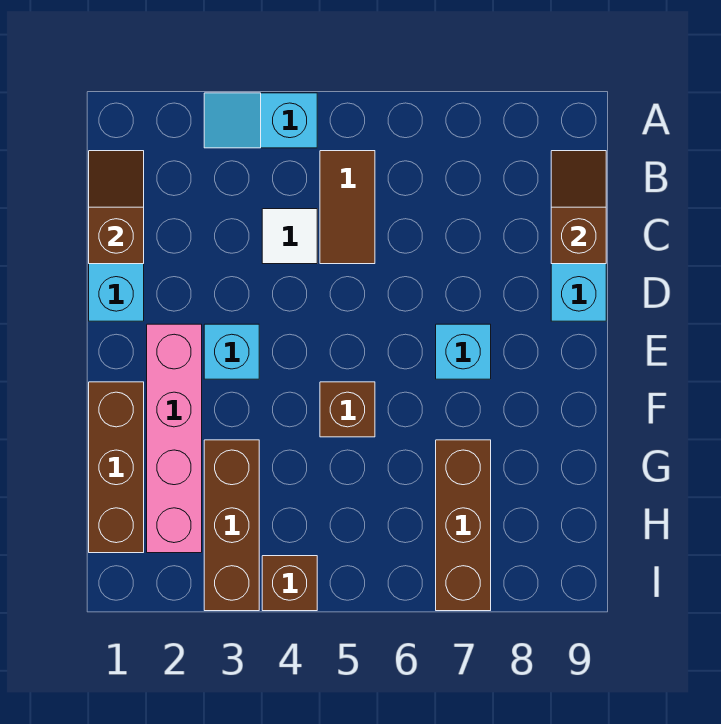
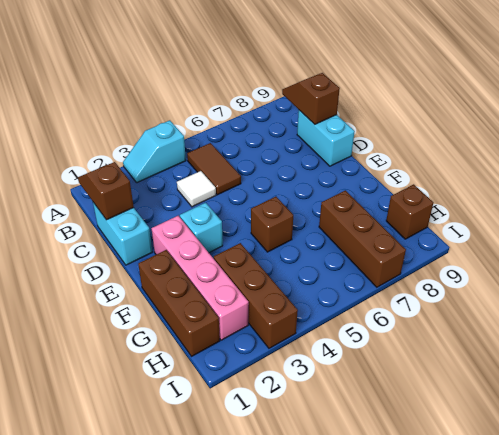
cyan brick E7 level 1 -> none
brown brick I4 level 1 -> brown brick H9 level 1

